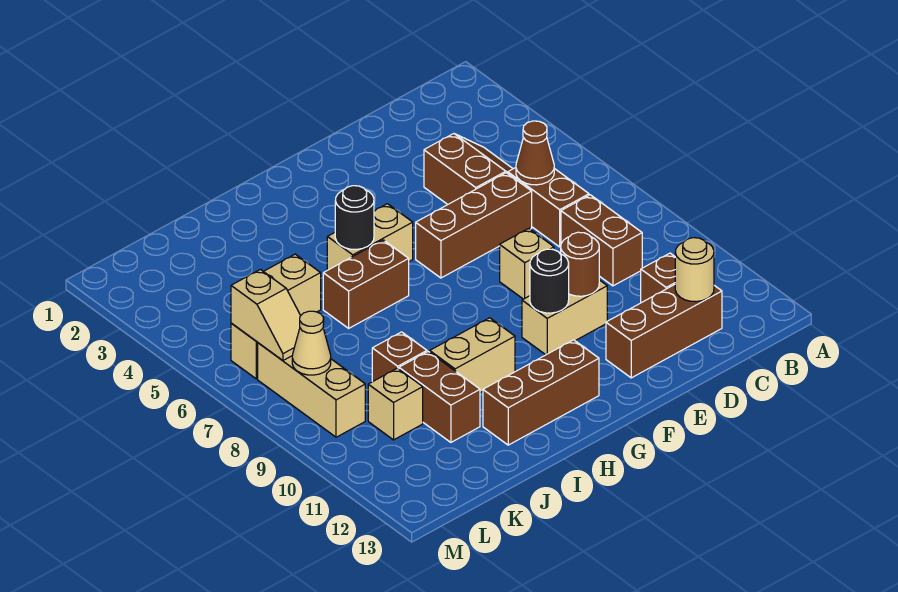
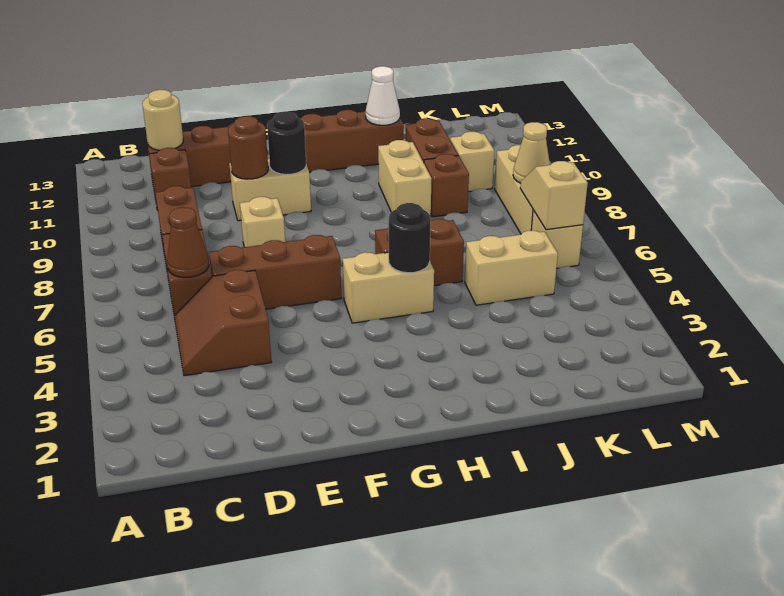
tan brick H10:I10 level 1 -> tan brick I9:I10 level 1
none -> white cone I12 level 2

